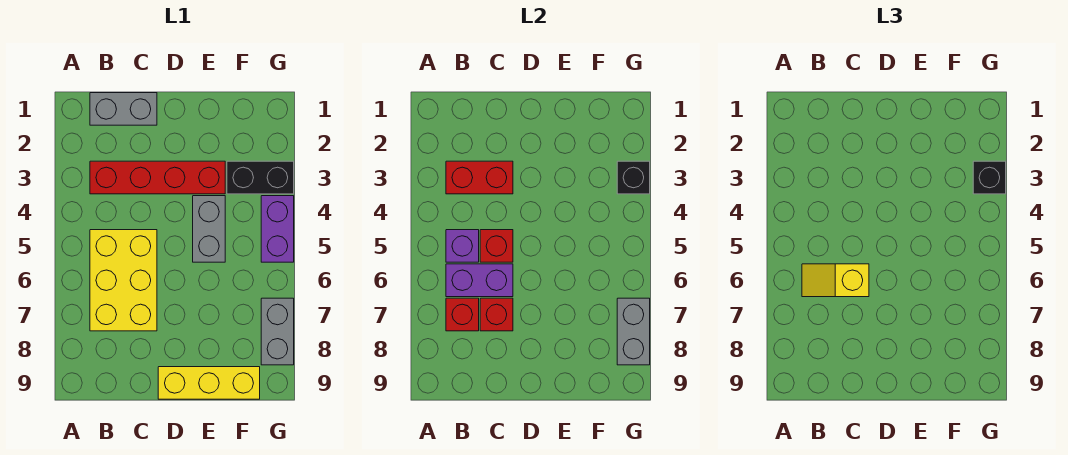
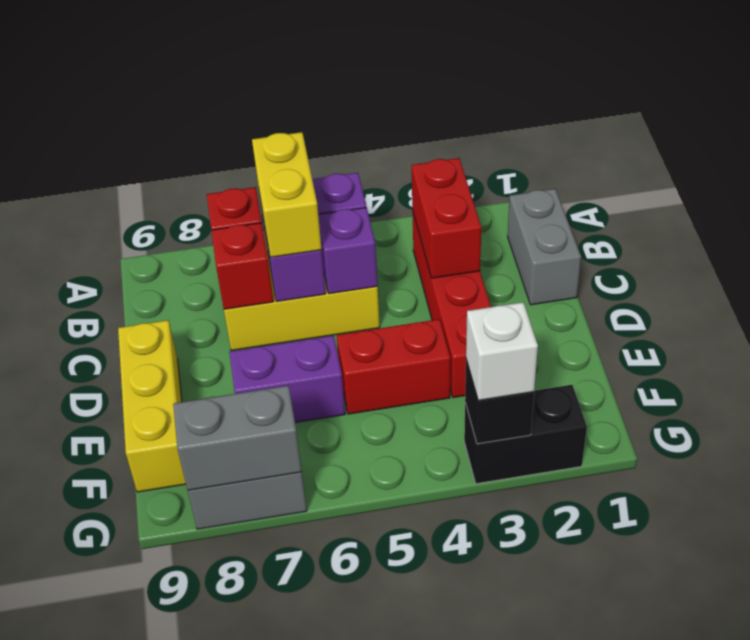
yellow slope B6:C6 level 3 top C -> yellow brick B6:C6 level 3
red brick C5 level 2 -> purple brick C5 level 2
grey brick E4:E5 level 1 -> red brick E4:E5 level 1
black brick F3:G3 level 1 -> black brick G2:G3 level 1
black brick G3 level 3 -> white brick G3 level 3
purple brick G4:G5 level 1 -> purple brick E6:E7 level 1

